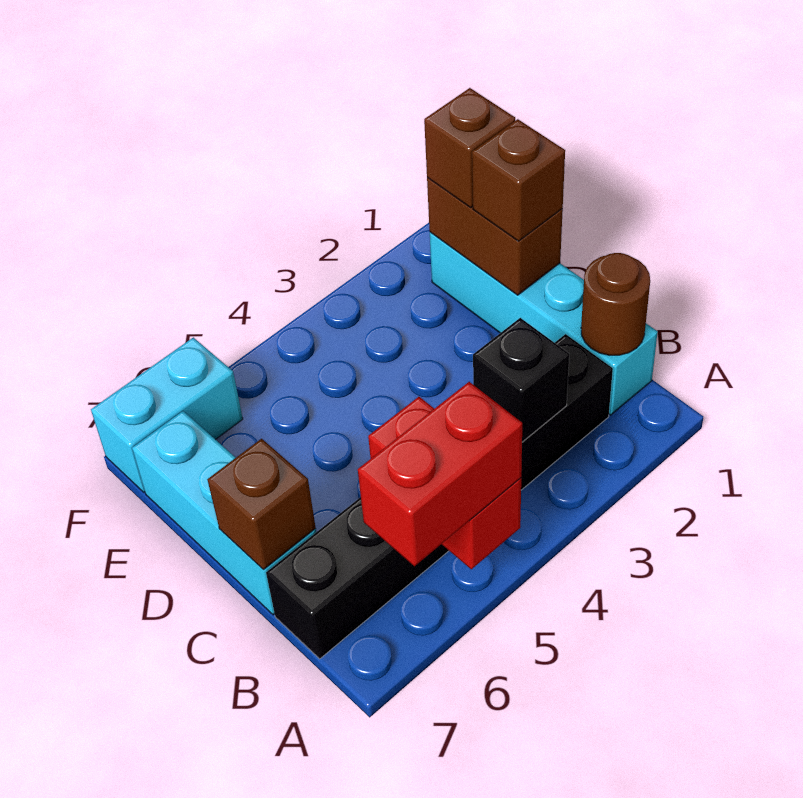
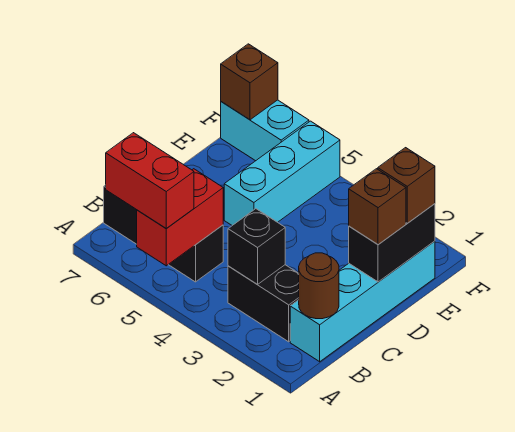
cyan brick C7:E7 level 1 -> cyan brick D5:F5 level 1
brown brick C7 level 2 -> brown brick F7 level 2
brown brick D1:E1 level 2 -> black brick D1:E1 level 2

